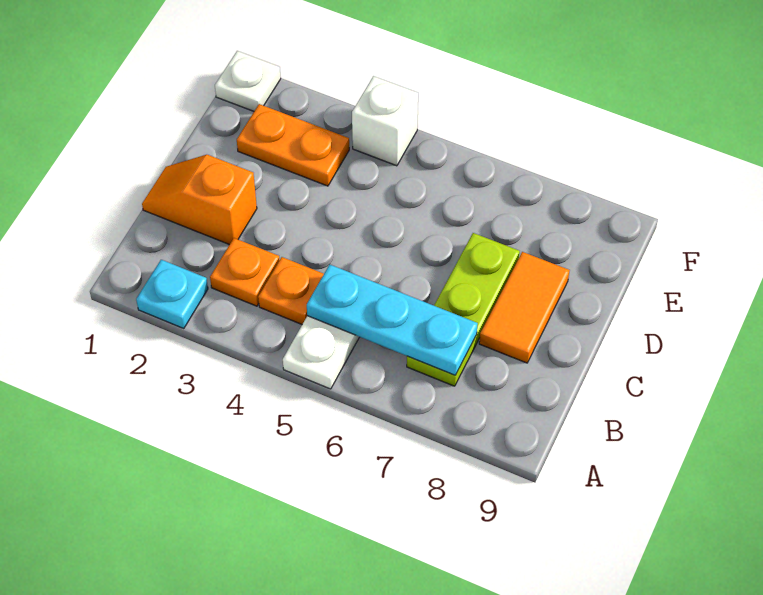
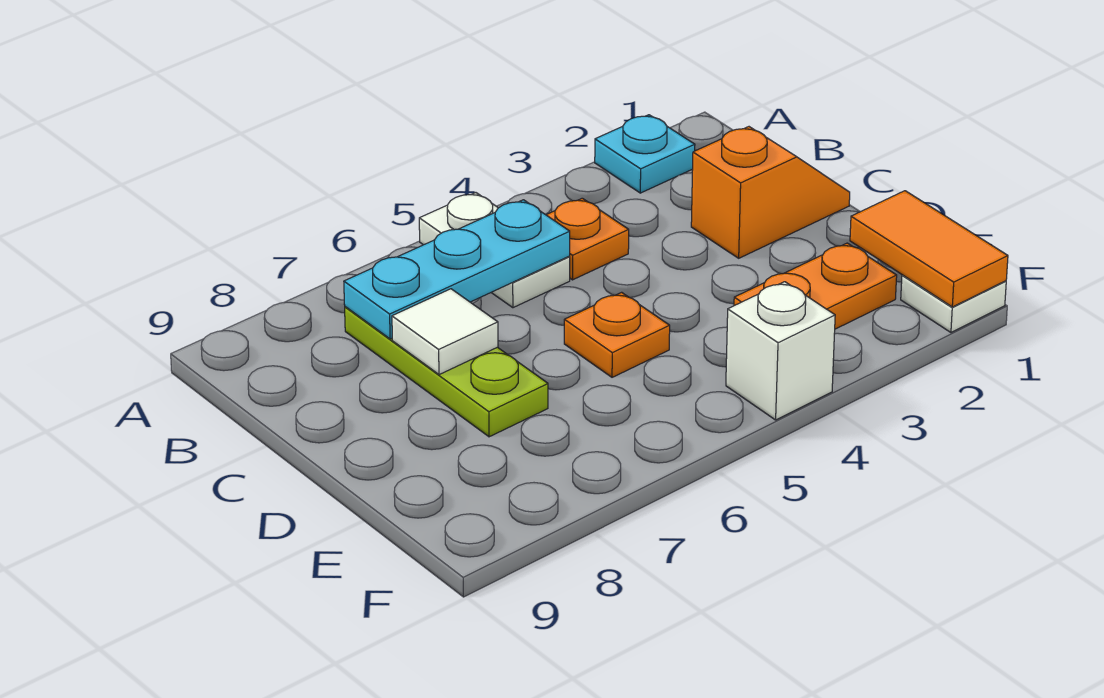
orange plate B3 level 1 -> orange plate D5 level 1
none -> white tile C7 level 2
orange tile C8:D8 level 1 -> orange tile E1:F1 level 2

